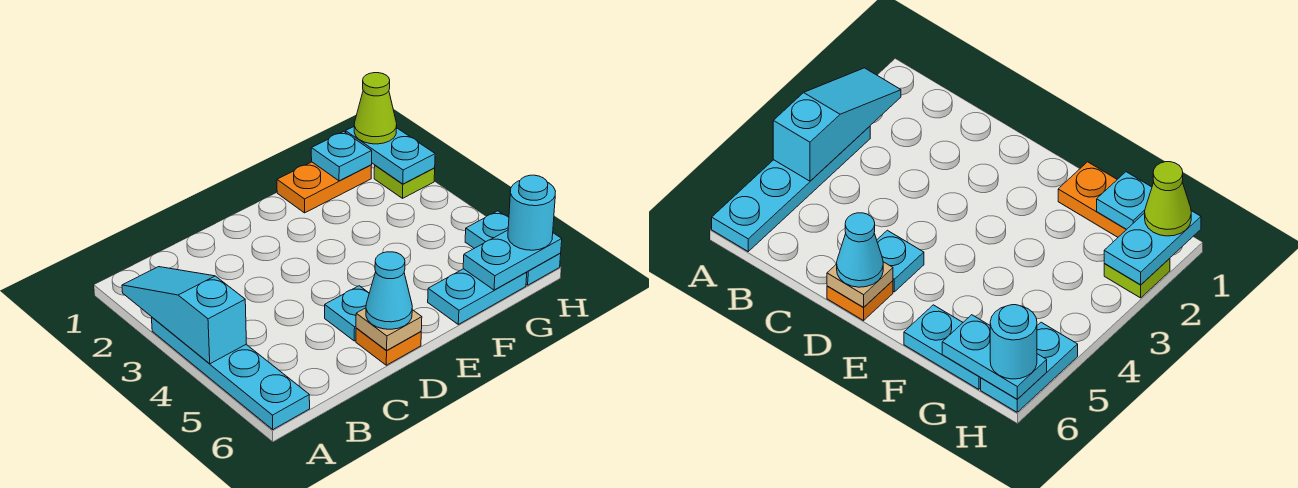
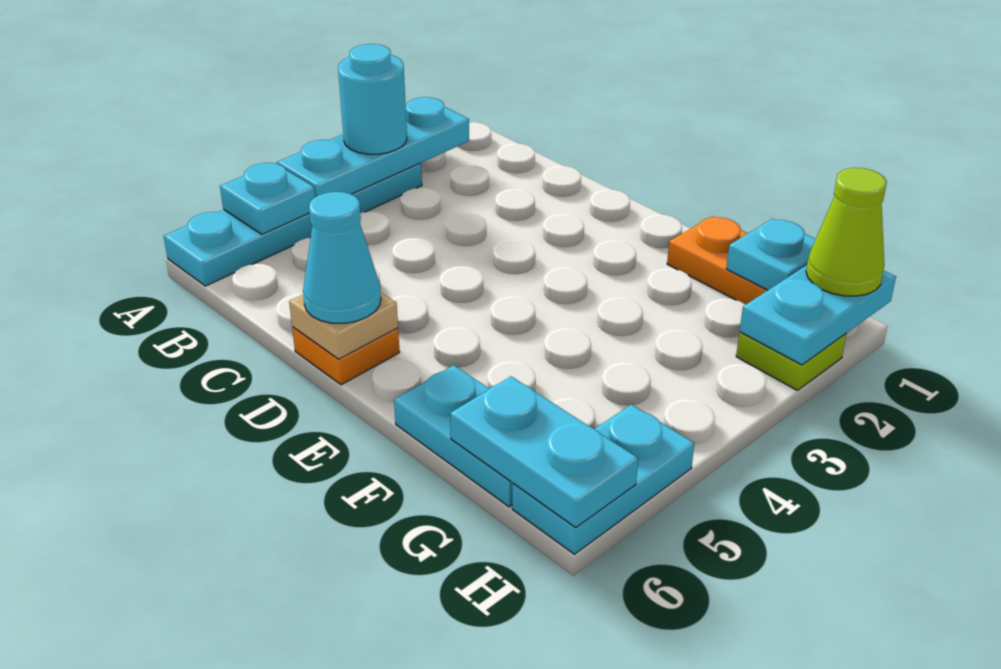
cyan slope A2:A4 level 2 top 4 -> cyan plate A2:A4 level 2
cyan plate D5 level 1 -> cyan plate A5 level 2
cyan round brick H6 level 3 -> cyan round brick A3 level 3

